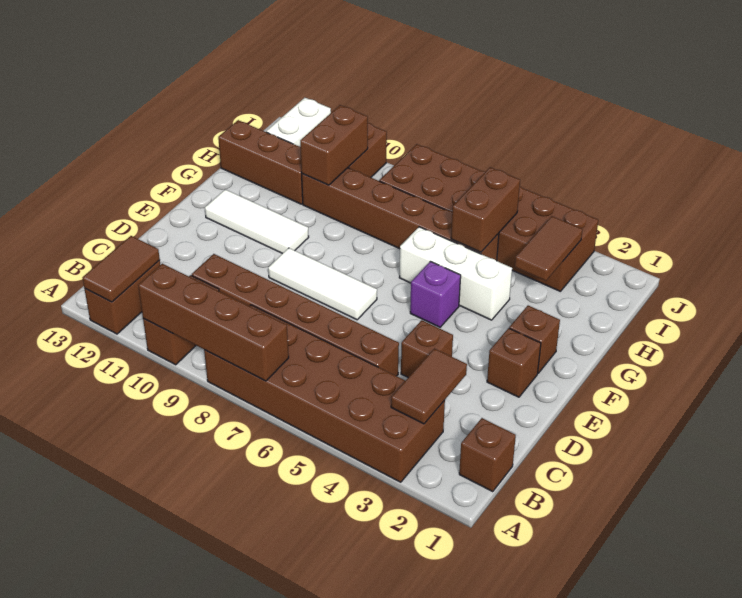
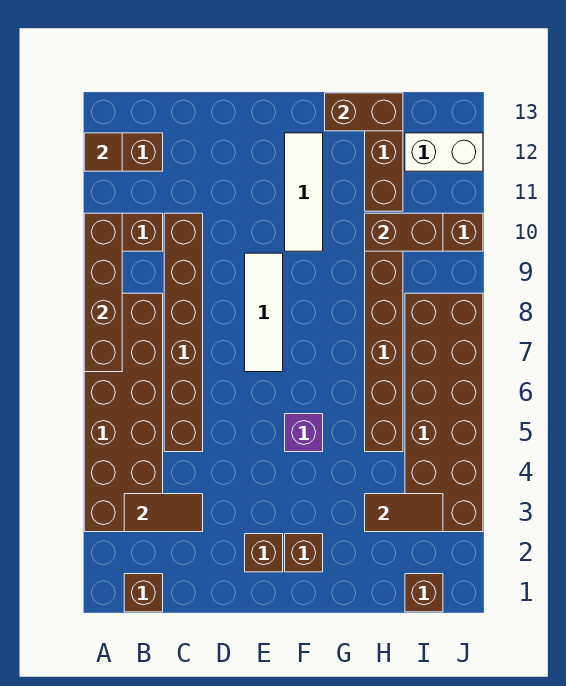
brown tile A12:B12 level 2 -> brown tile A12 level 2
brown brick D4 level 1 -> brown brick I1 level 1
white brick G4:G6 level 1 -> none
brown brick H5:I5 level 2 -> brown brick G13:H13 level 2

